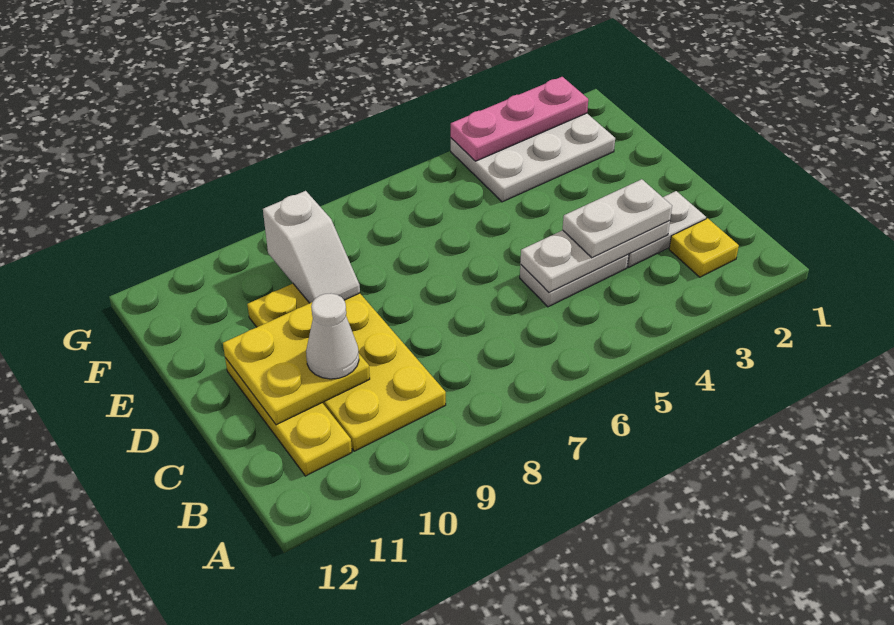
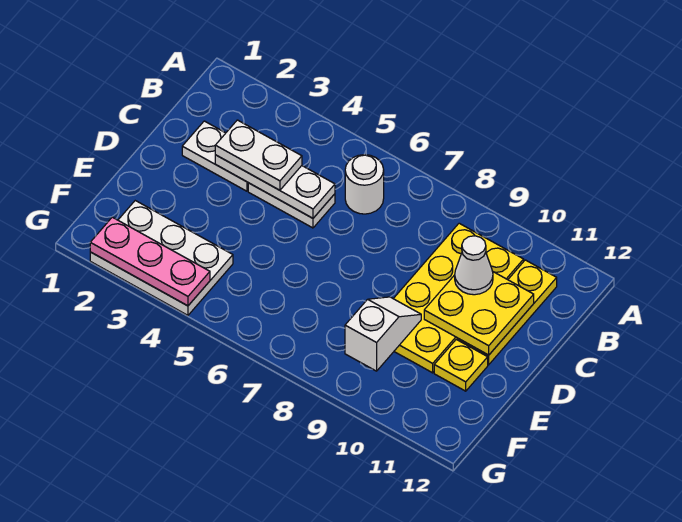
yellow plate B2 level 1 -> yellow plate E11 level 1
none -> white round brick B6 level 1

